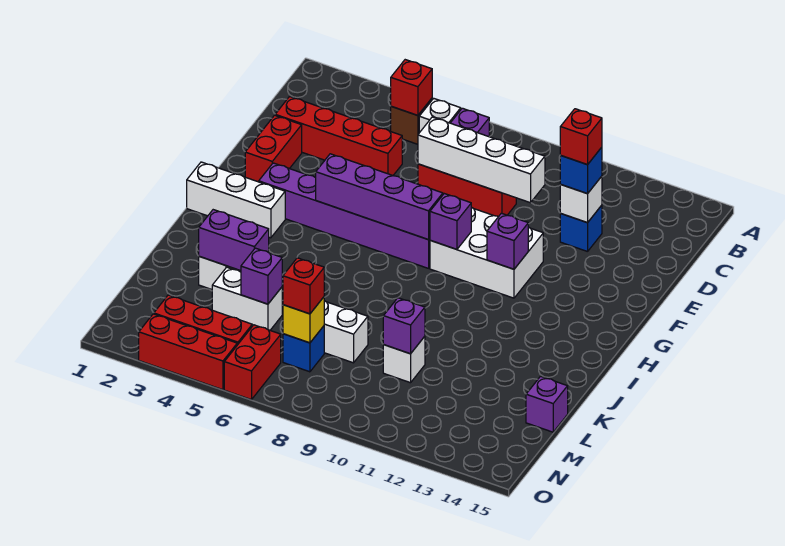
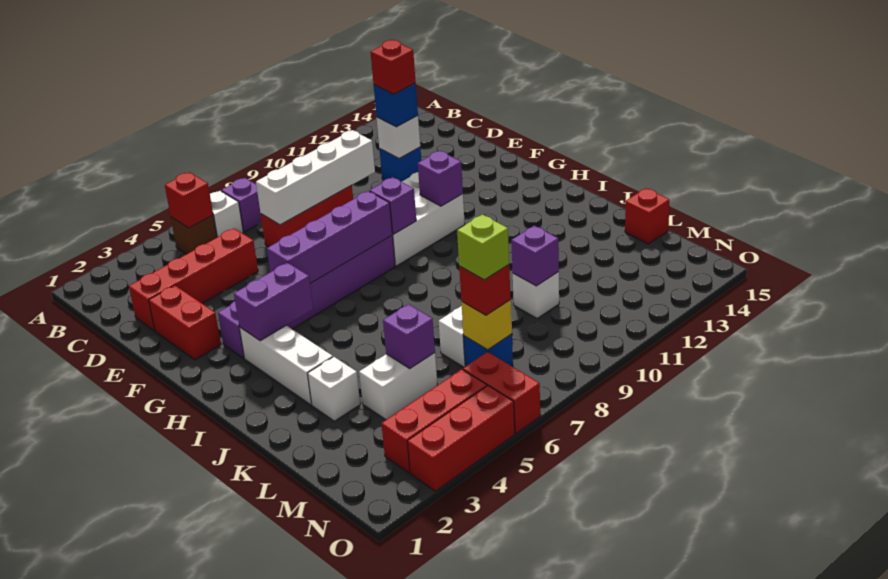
white brick H1:H3 level 1 -> white brick H3:J3 level 1
purple brick K3:K4 level 2 -> purple brick H3:H4 level 2
purple brick L15 level 1 -> red brick L15 level 1
none -> lime brick M7 level 4

